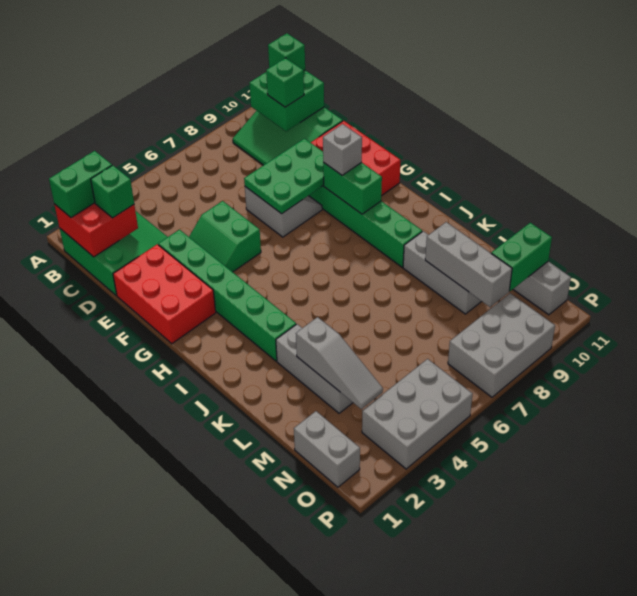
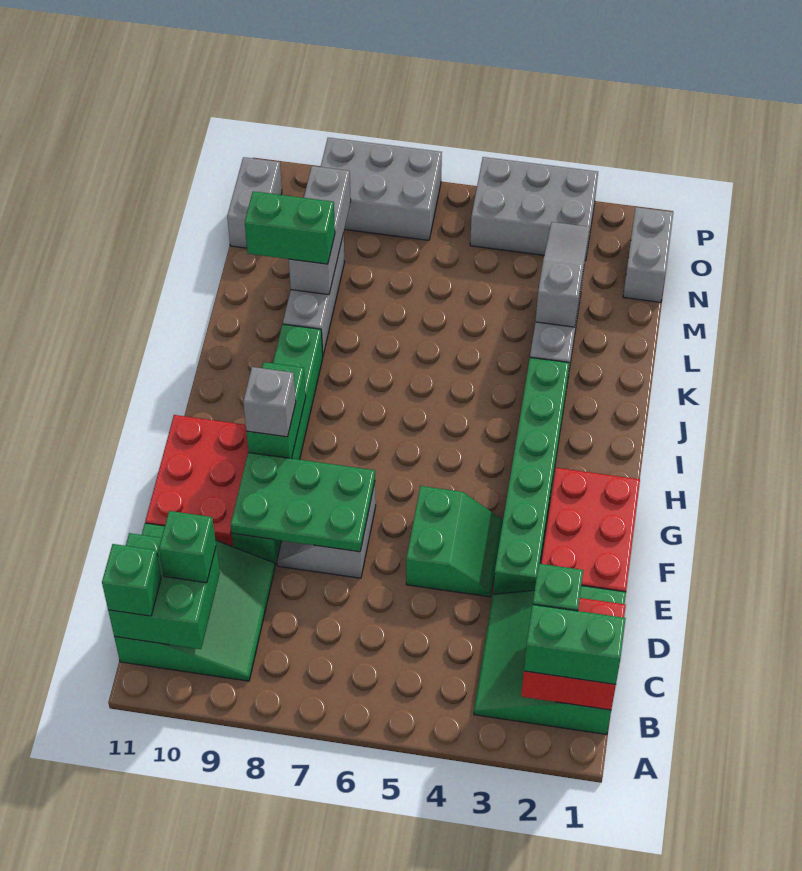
green brick N10:N11 level 2 -> green brick L9:L10 level 3

